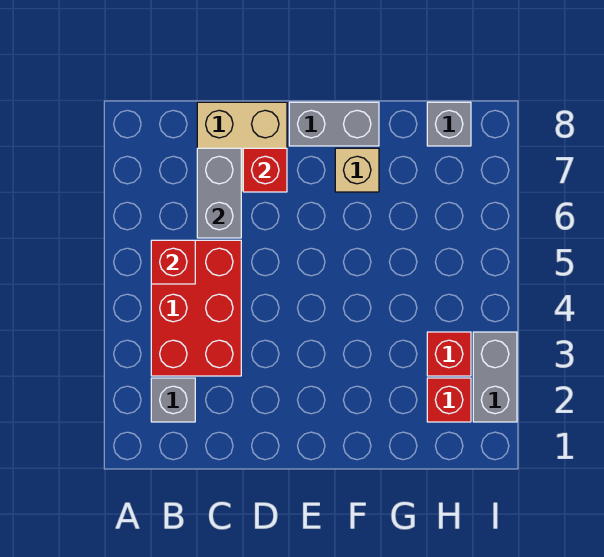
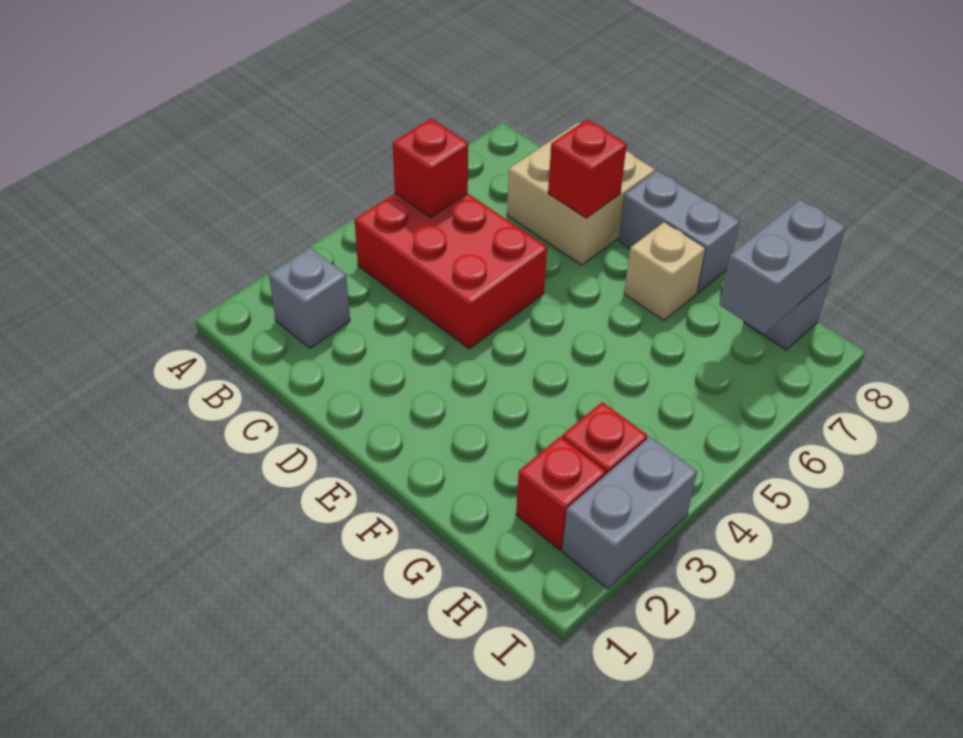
red brick B3:C5 level 1 -> red brick B4:D5 level 1
grey brick C6:C7 level 2 -> grey brick H7:H8 level 2

